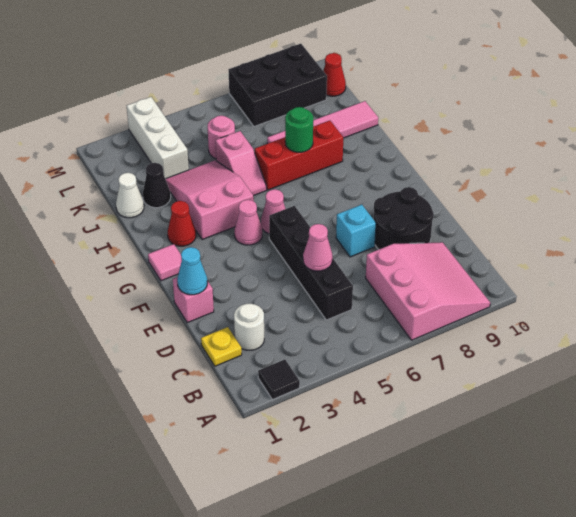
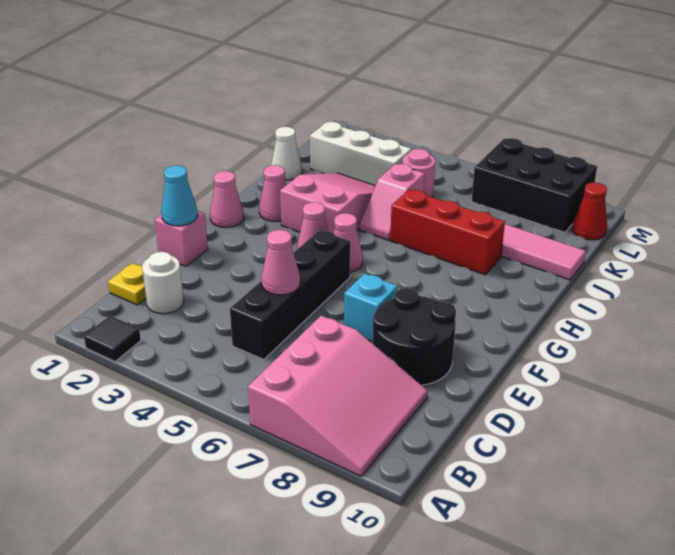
pink tile G1 level 1 -> pink cone G1 level 1
red cone H2 level 1 -> pink cone H2 level 1
green round brick I7 level 2 -> none
black cone J2 level 1 -> none
white brick K3:M3 level 1 -> white brick K2:K4 level 1

